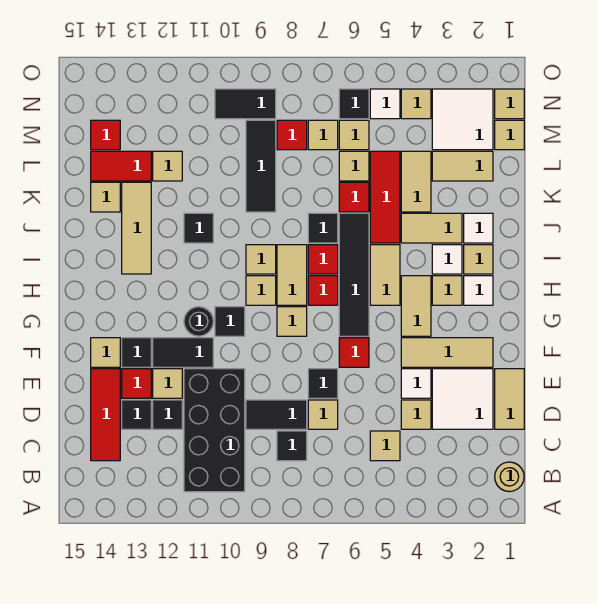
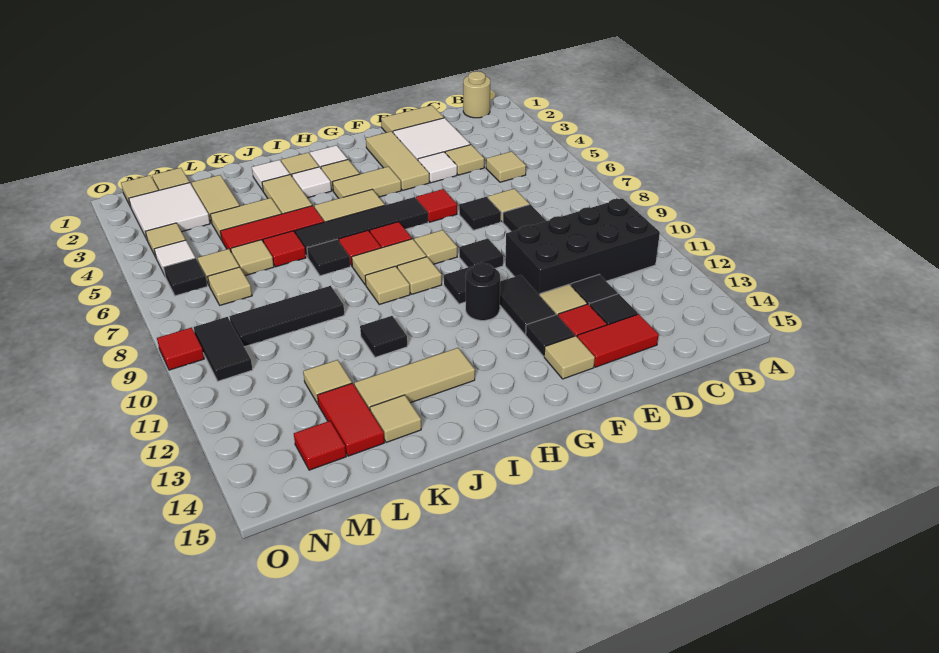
black tile C8 level 1 -> black tile F9 level 1
red tile C14:E14 level 1 -> red tile D14:E14 level 1
red tile M8 level 1 -> red tile O9 level 1

